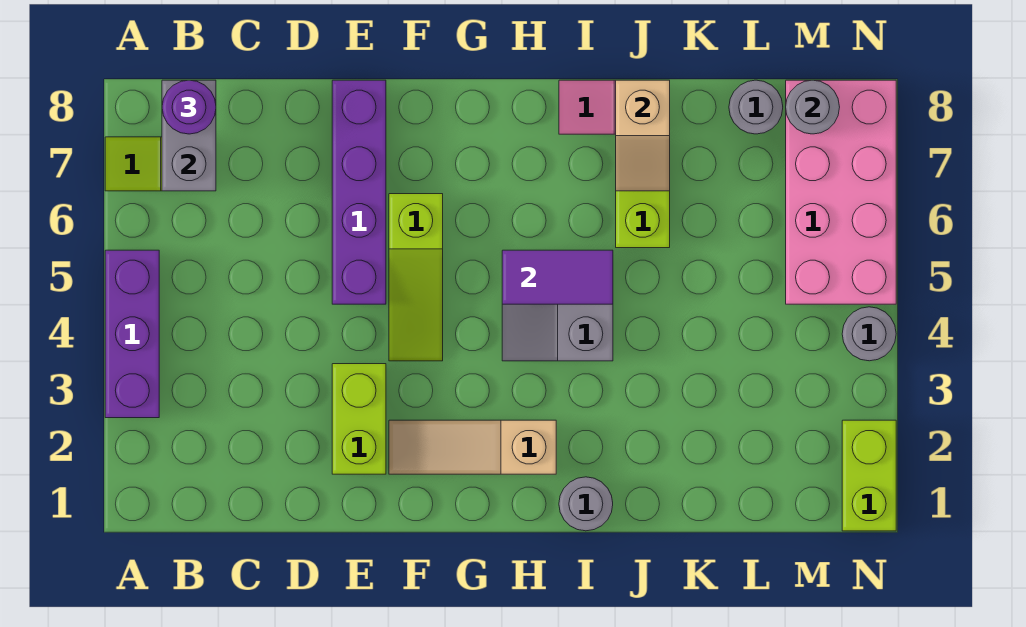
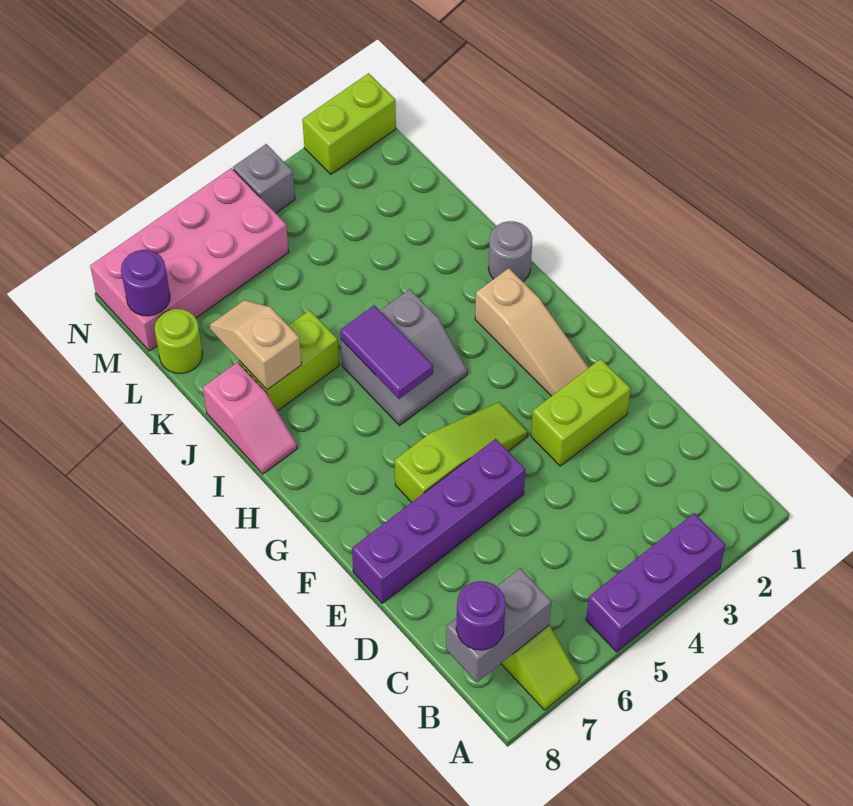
tan slope J7:J8 level 2 top 8 -> tan slope J7:K7 level 2 top J
grey round brick L8 level 1 -> lime round brick L8 level 1
grey round brick M8 level 2 -> purple round brick M8 level 2
grey round brick N4 level 1 -> grey brick N4 level 1

